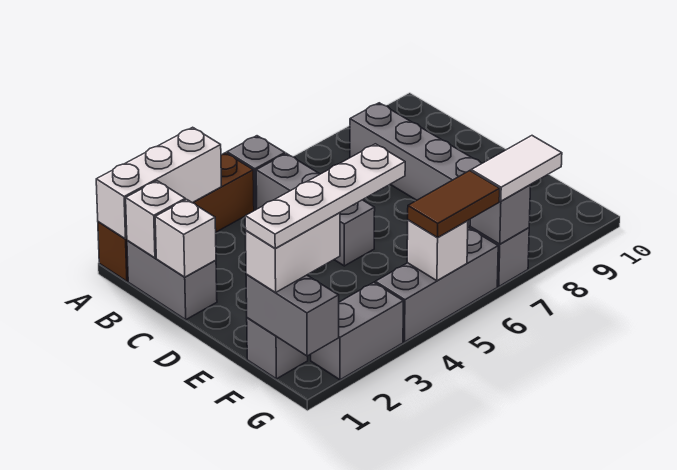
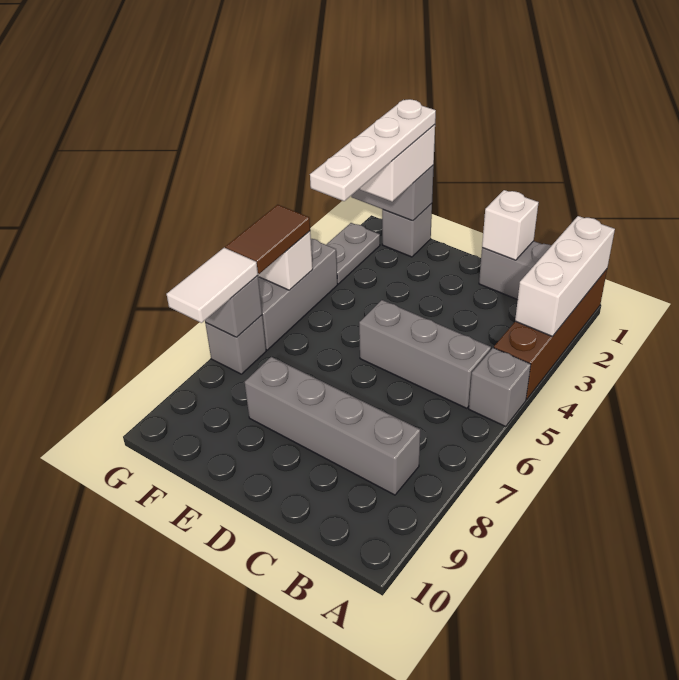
white brick B1 level 2 -> none
grey brick G2:G3 level 1 -> grey plate G2:G3 level 1

